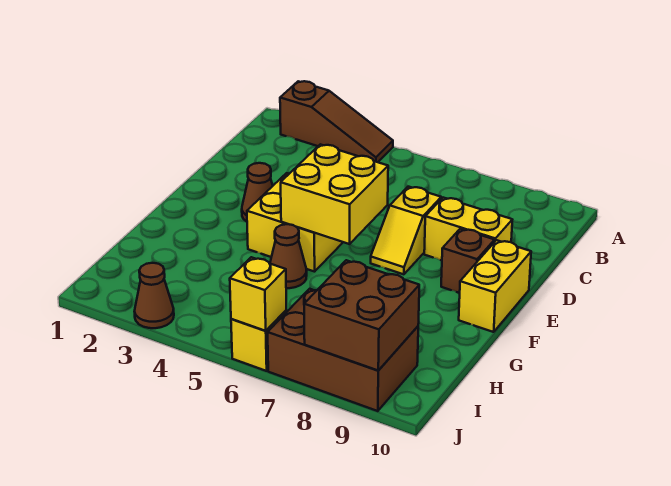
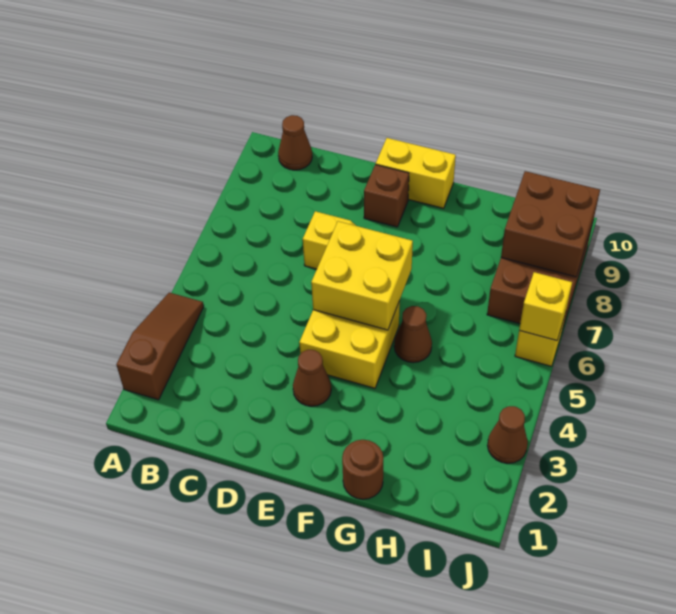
none -> brown cone B10 level 1
yellow brick D8:D9 level 1 -> none
none -> brown round brick G1 level 1

